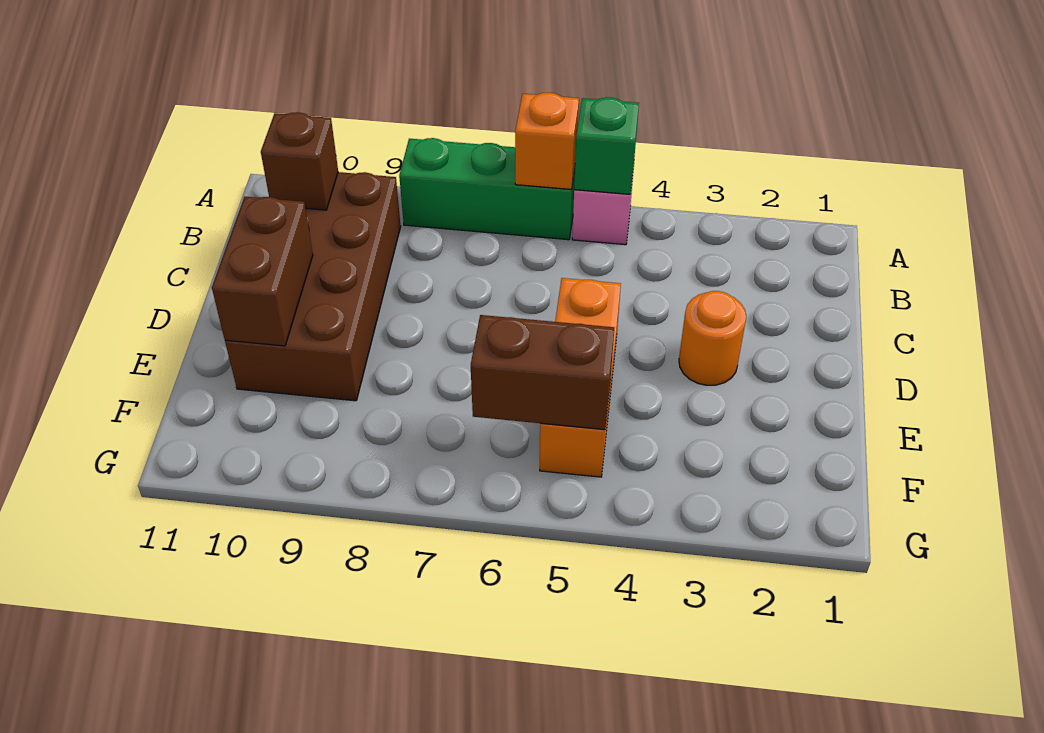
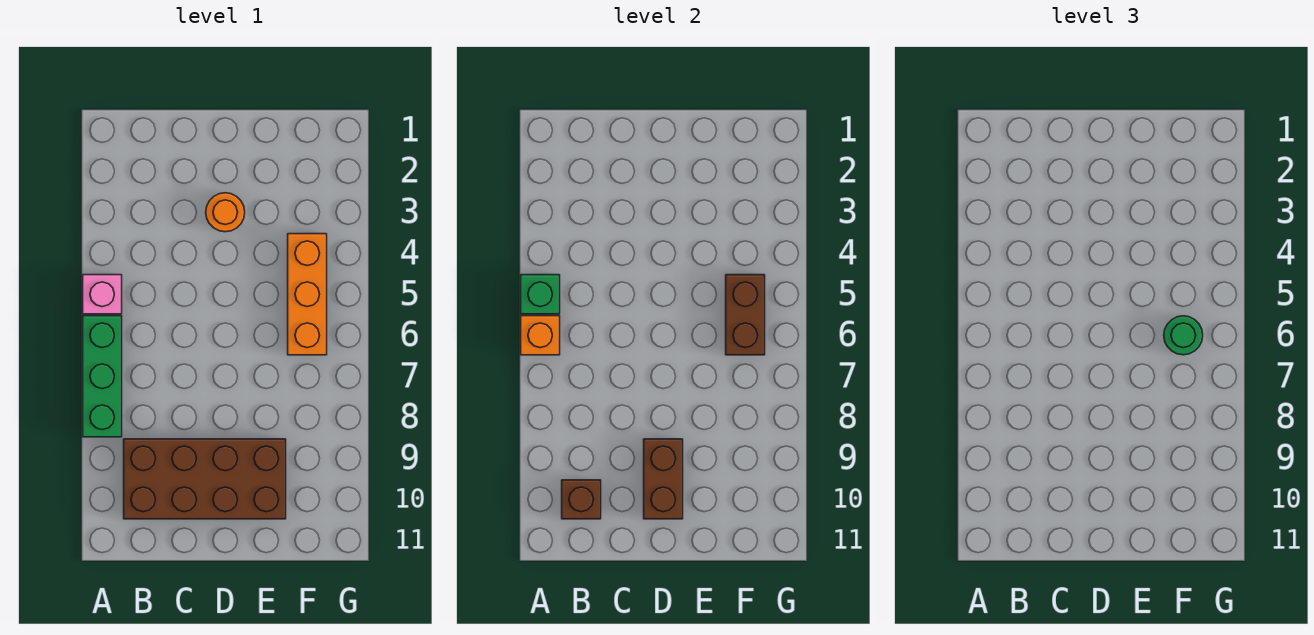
orange brick D5:F5 level 1 -> orange brick F4:F6 level 1
brown brick D10:E10 level 2 -> brown brick D9:D10 level 2
none -> green round brick F6 level 3

